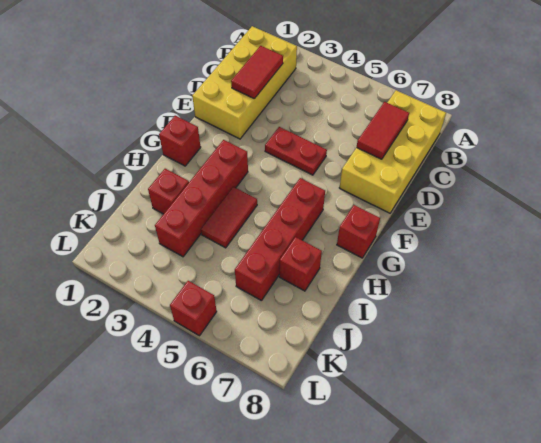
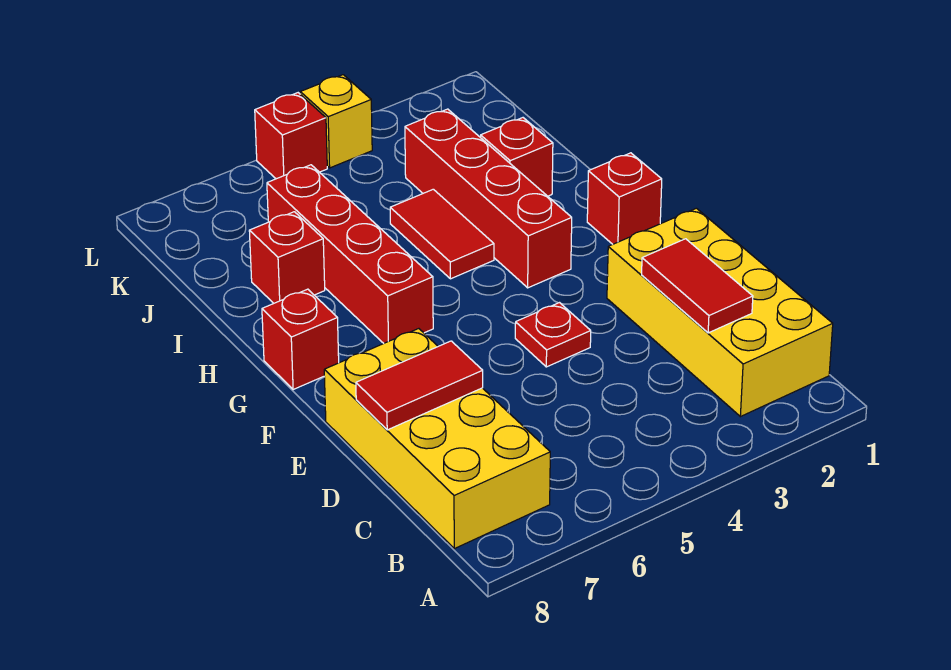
red tile C7:D7 level 2 -> red tile D7:D8 level 2
red plate E4:E5 level 1 -> red plate E4 level 1
none -> yellow brick L4 level 1

